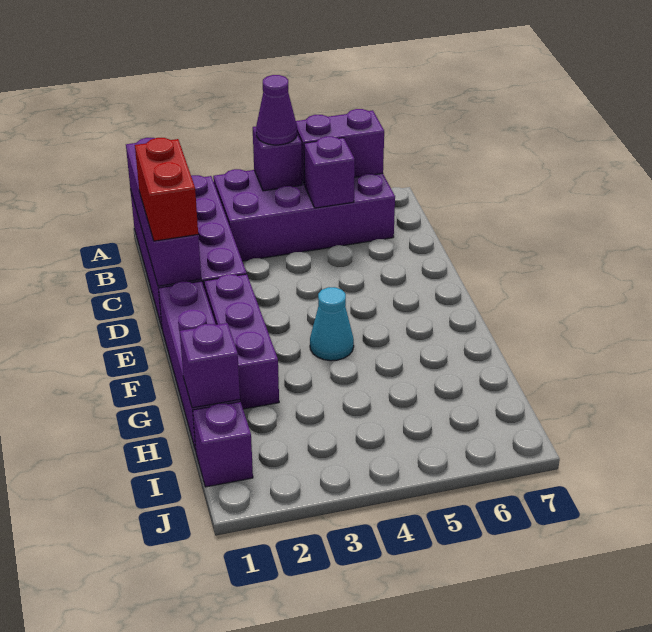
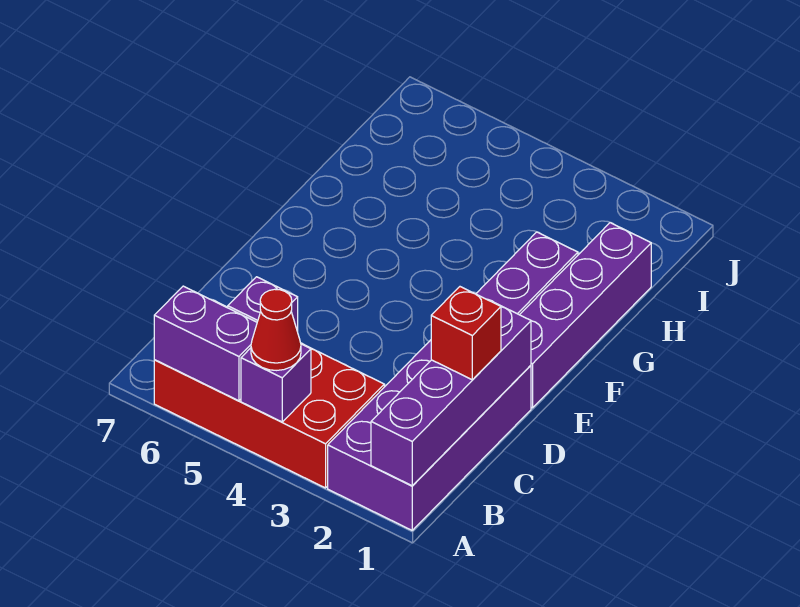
purple brick A3:B6 level 1 -> red brick A3:B6 level 1
purple cone A4 level 3 -> red cone A4 level 3
red brick C1:D1 level 3 -> red brick C1 level 3
cyan cone F4 level 1 -> none
purple brick H1 level 2 -> none
purple brick I1 level 1 -> none

